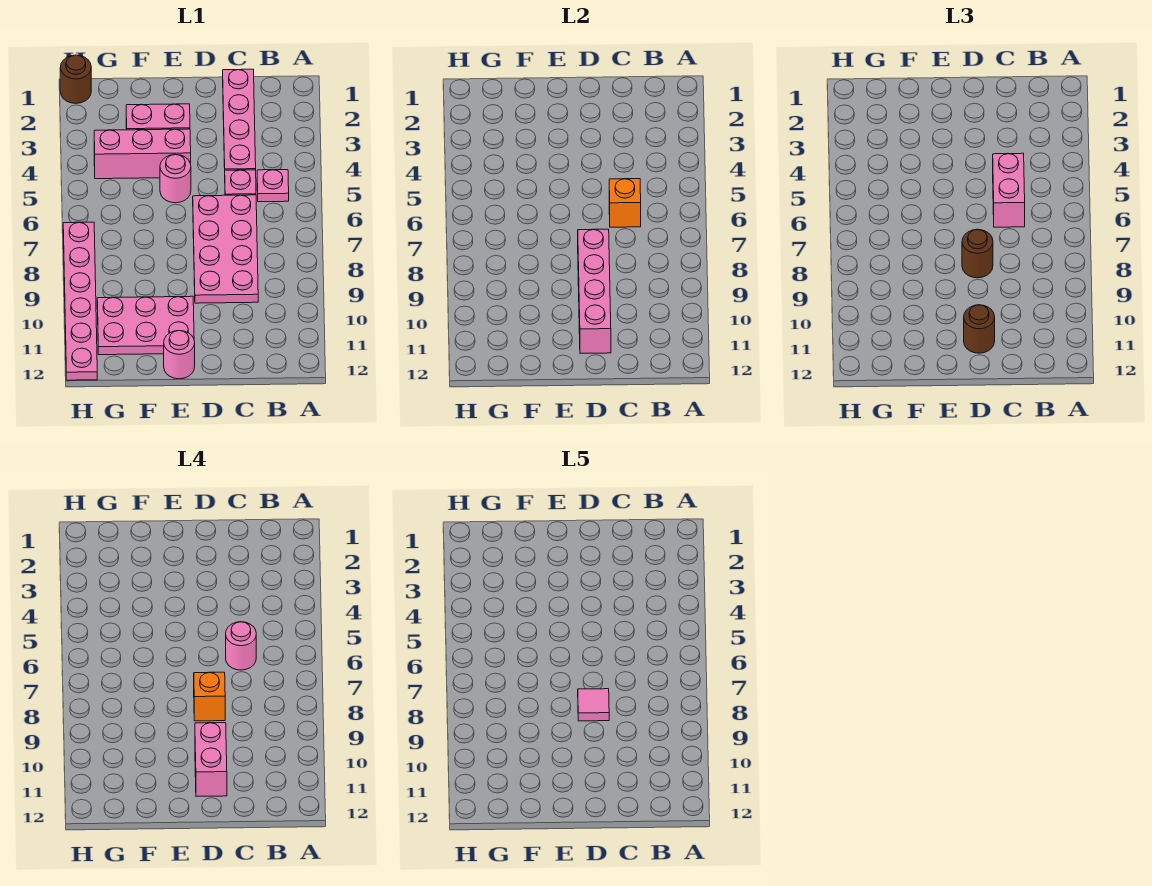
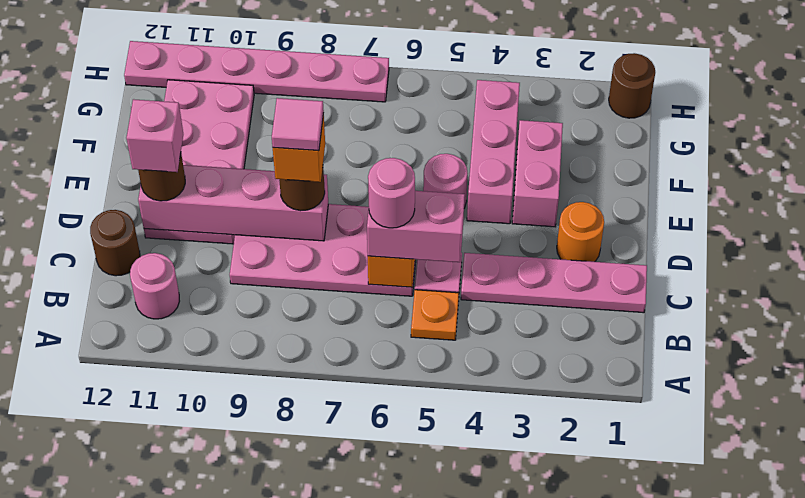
pink plate B5 level 1 -> orange plate B5 level 1
none -> brown round brick C12 level 1
none -> orange round brick D2 level 1
pink brick D10:D11 level 4 -> pink brick D11 level 4
pink plate E10:G11 level 1 -> pink plate D10:G11 level 1
pink round brick E12 level 1 -> pink round brick B11 level 1

